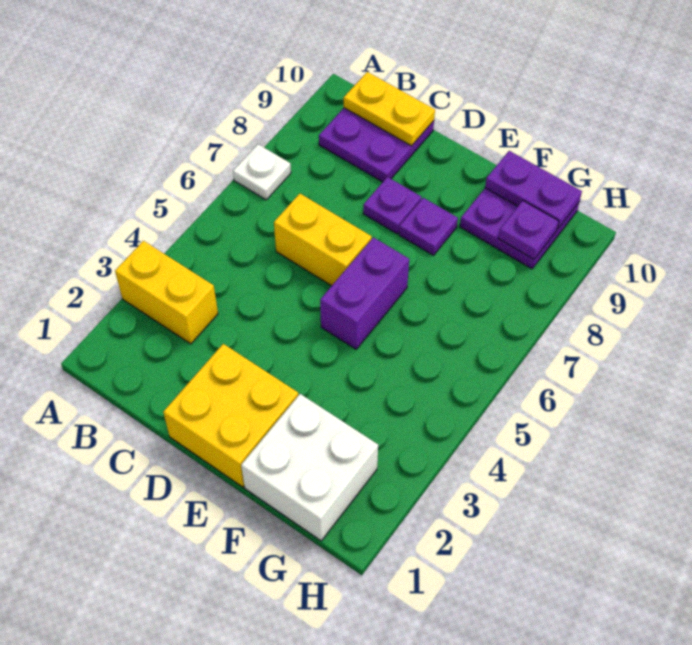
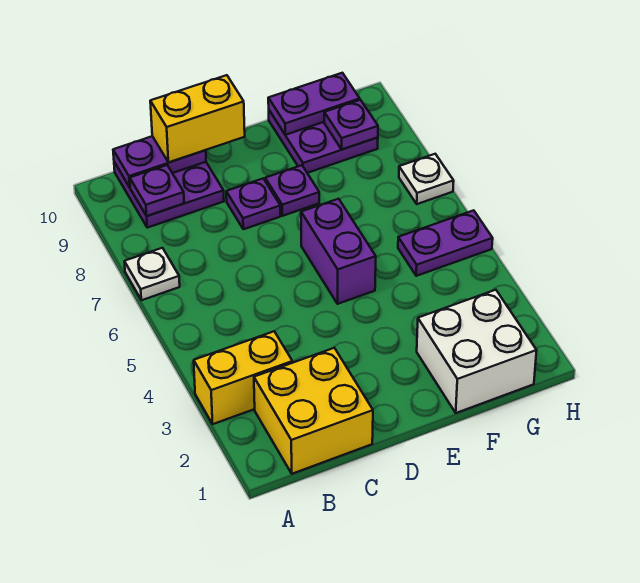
none -> purple plate B9 level 2
yellow plate B10:C10 level 2 -> purple plate B10:C10 level 2
yellow brick C6:D6 level 1 -> yellow brick C10:D10 level 3
yellow brick D1:E2 level 1 -> yellow brick B1:C2 level 1
none -> purple plate G5:H5 level 1
none -> white plate H7 level 1

